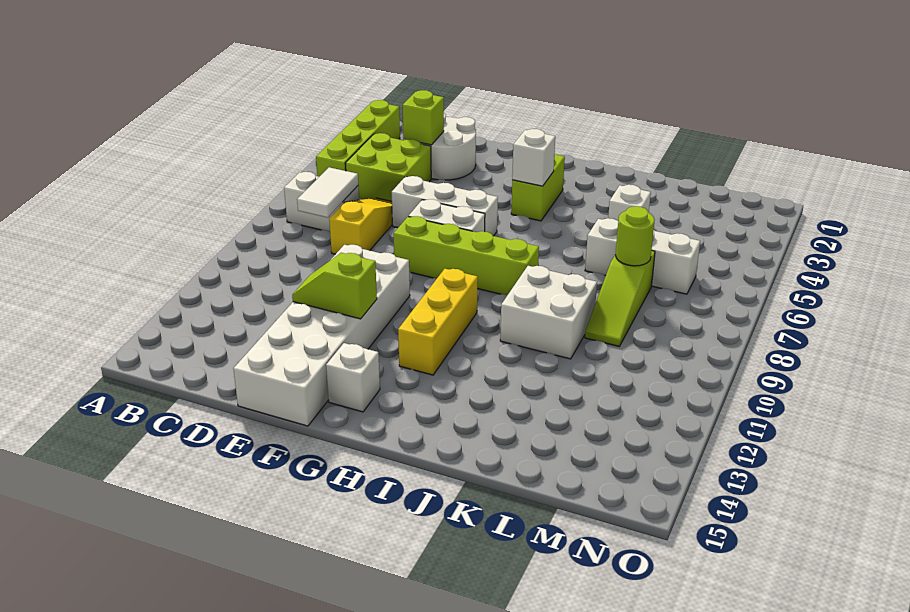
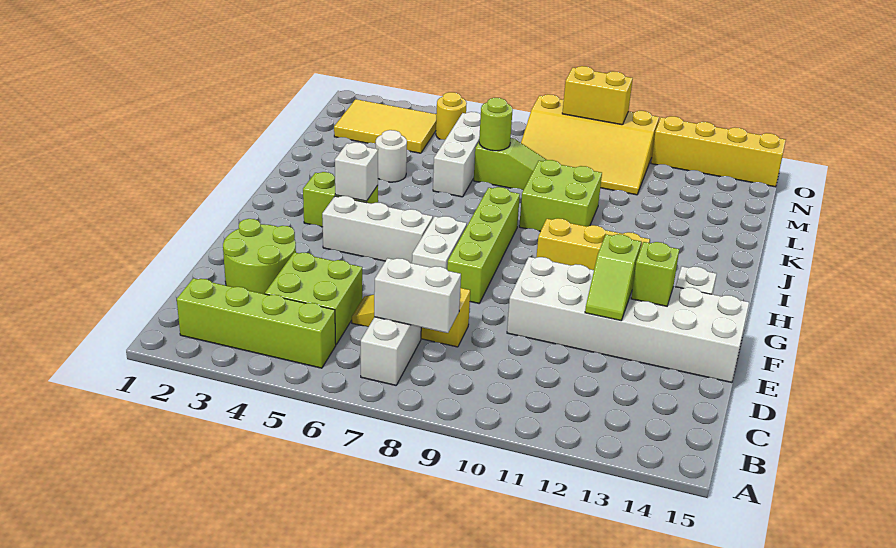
white tile C7:C8 level 2 -> white brick C7:C8 level 2
white round brick D2:E3 level 1 -> lime round brick D2:E3 level 1
lime brick D3 level 2 -> lime brick F13 level 2
white brick E6:G6 level 1 -> white brick G4:G6 level 1
white brick J9:K10 level 1 -> lime brick J9:K10 level 1
white brick K4 level 1 -> white round brick K4 level 1
none -> yellow tile M2:N4 level 1
none -> yellow slope M8:O11 level 1 top O
none -> yellow round brick N5 level 1
none -> yellow brick O9:O10 level 2
none -> yellow brick O12:O15 level 1

